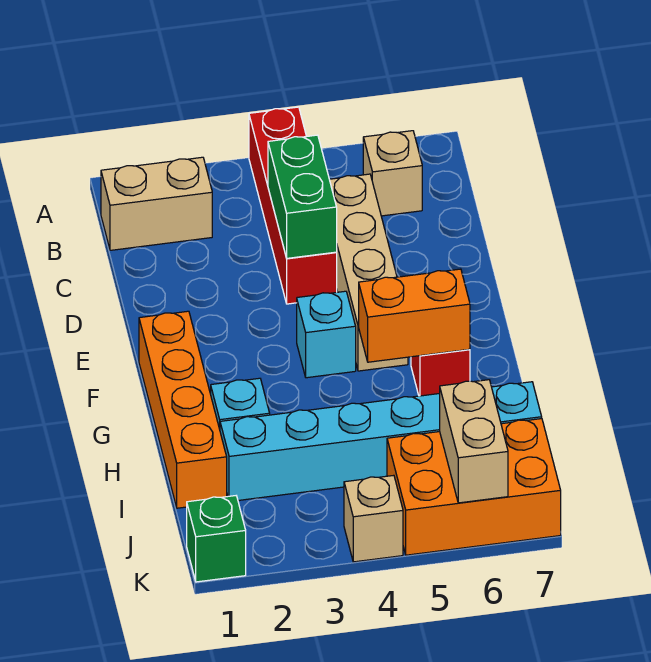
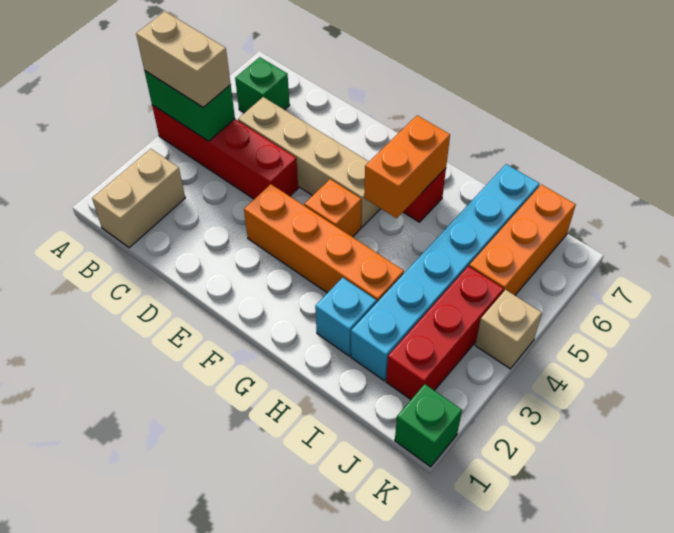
tan brick B6 level 1 -> green brick B6 level 1
green brick C4:D4 level 2 -> green brick A4:B4 level 2
orange brick F1:I1 level 1 -> orange brick E3:H3 level 1
cyan brick F4 level 1 -> orange brick F4 level 1
none -> red brick J2:J4 level 1
orange brick J5:K7 level 1 -> orange brick J5:J7 level 1
tan brick J6:K6 level 2 -> tan brick A4:B4 level 3

